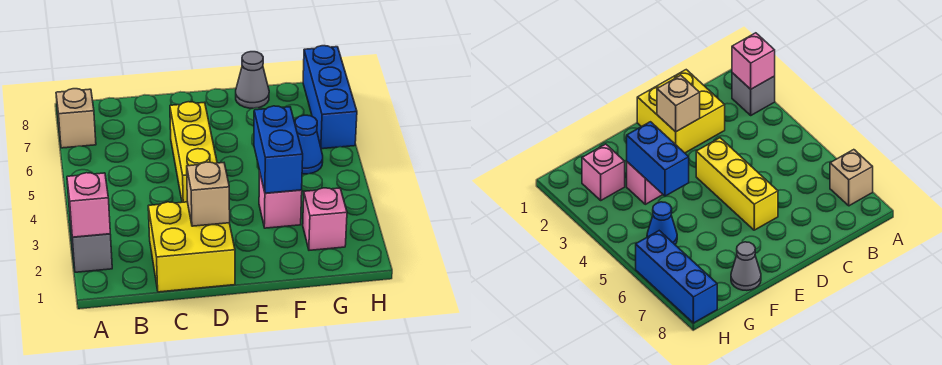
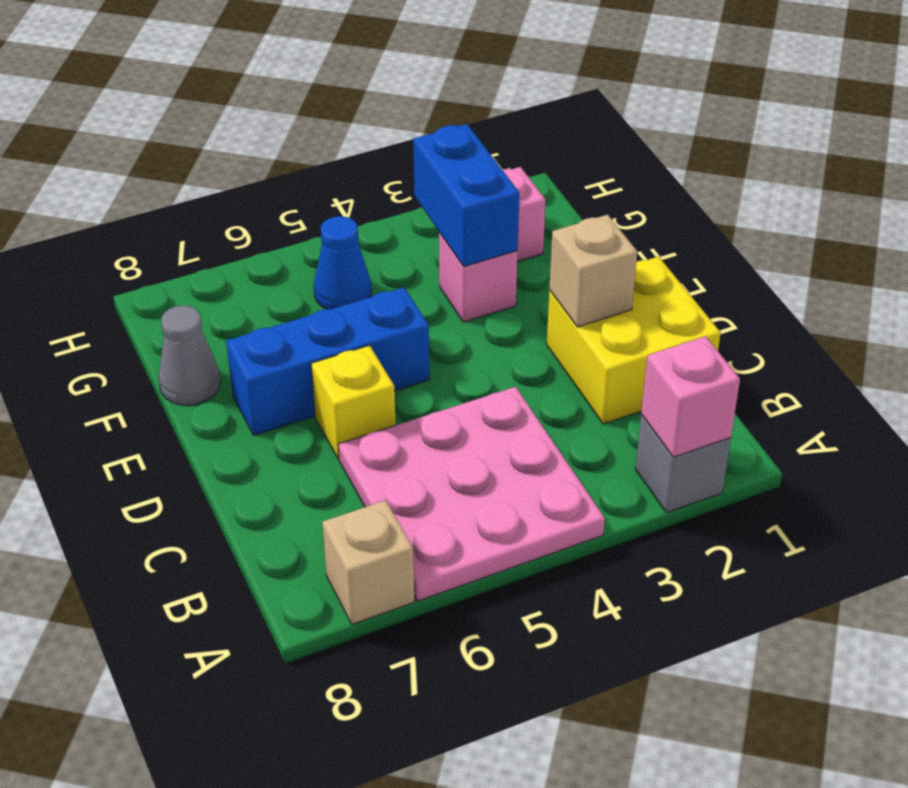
none -> pink plate A4:C6 level 1
yellow brick D4:D6 level 1 -> yellow brick D6 level 1
blue brick F3:F4 level 2 -> blue brick F3:G3 level 2
blue brick H6:H8 level 1 -> blue brick E5:E7 level 1

